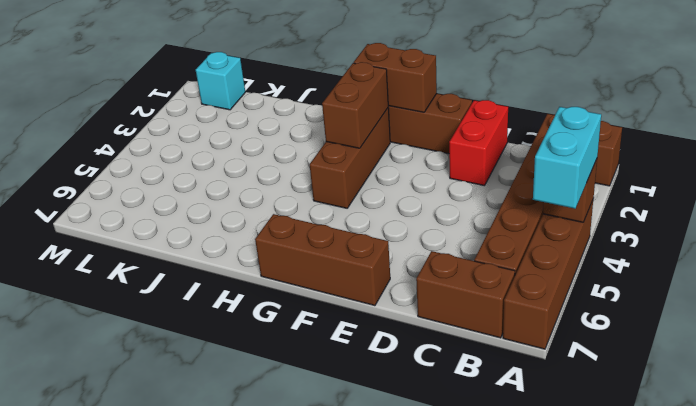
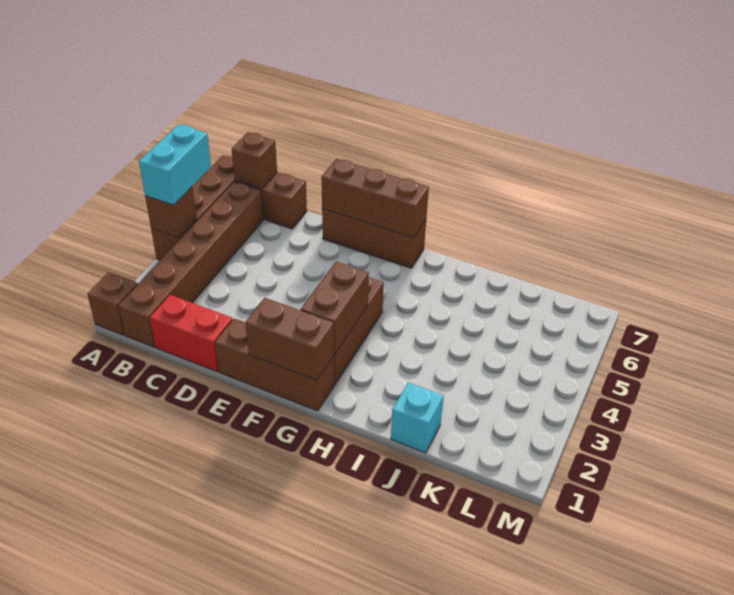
none -> brown brick B7 level 2
red brick D1:D2 level 1 -> red brick C1:D1 level 1
none -> brown brick E7:G7 level 2
cyan brick L1 level 1 -> cyan brick J1 level 1

